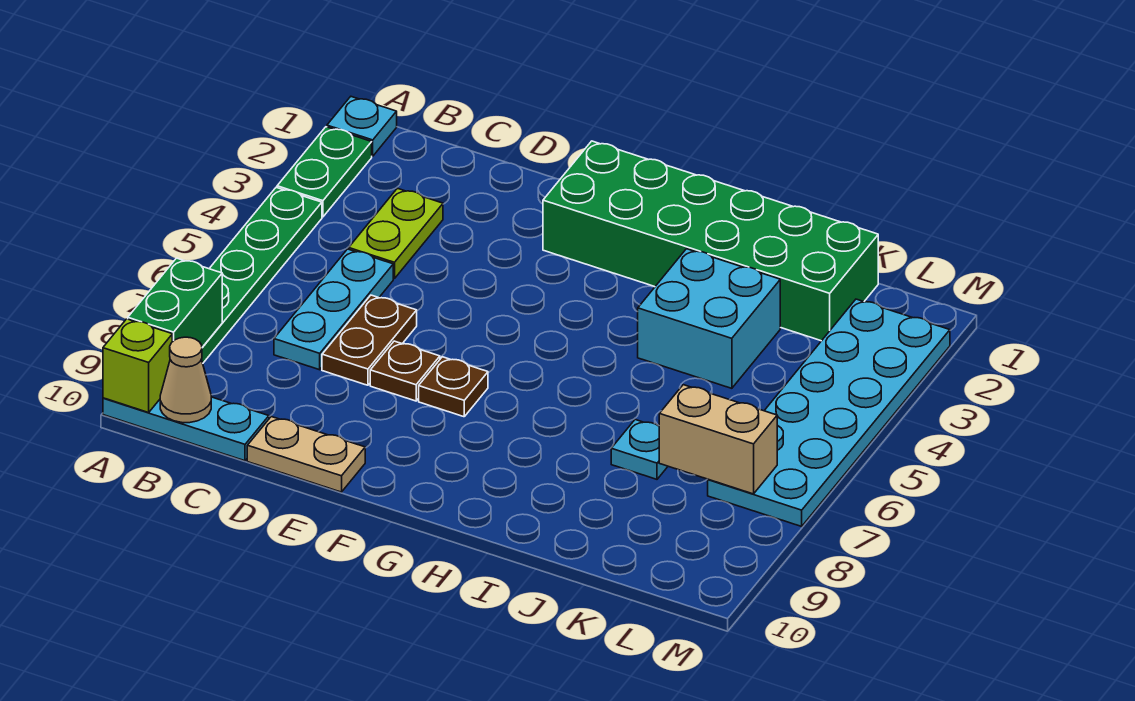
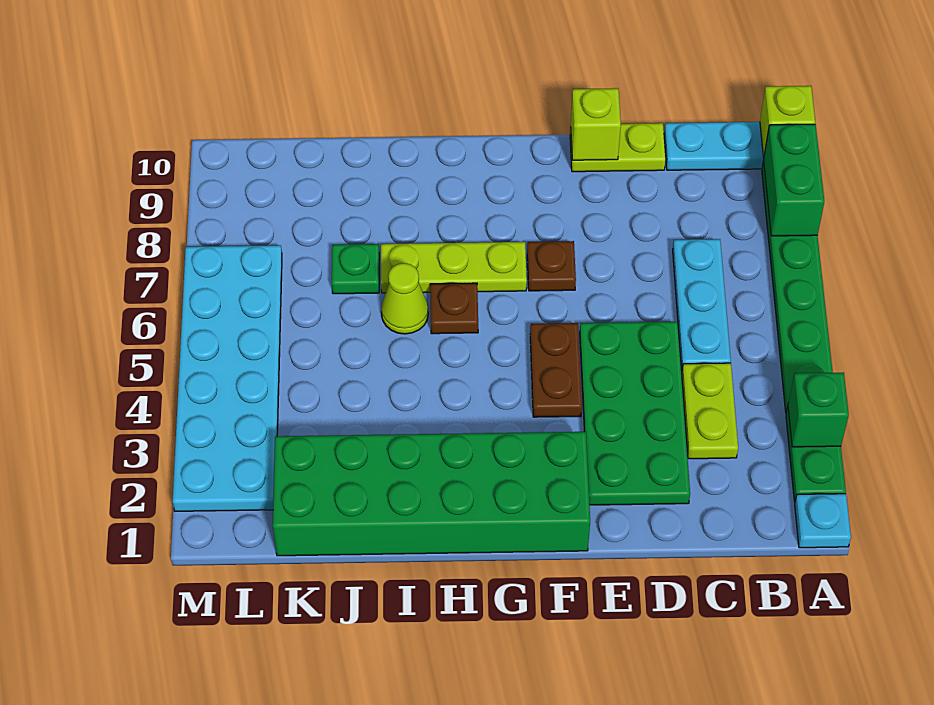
none -> green brick A3 level 2
tan cone B10 level 2 -> none
none -> green plate D2:E5 level 1
brown plate D6:D7 level 1 -> brown plate F4:F5 level 1
tan plate D10:E10 level 1 -> lime plate D10:E10 level 1
brown plate E7 level 1 -> brown plate H6 level 1
none -> lime brick E10 level 2
none -> lime plate G7:I7 level 1
cyan brick I3:J4 level 1 -> none
none -> lime cone I6 level 1
cyan plate J7 level 1 -> green plate J7 level 1
tan brick K7:L7 level 2 -> none

